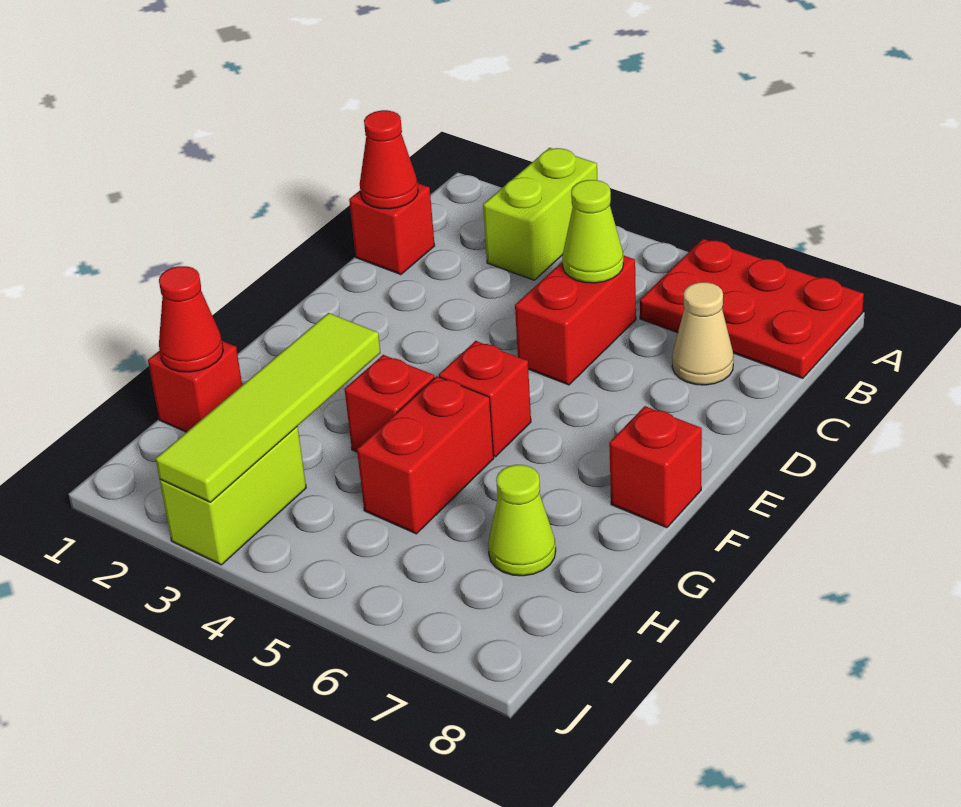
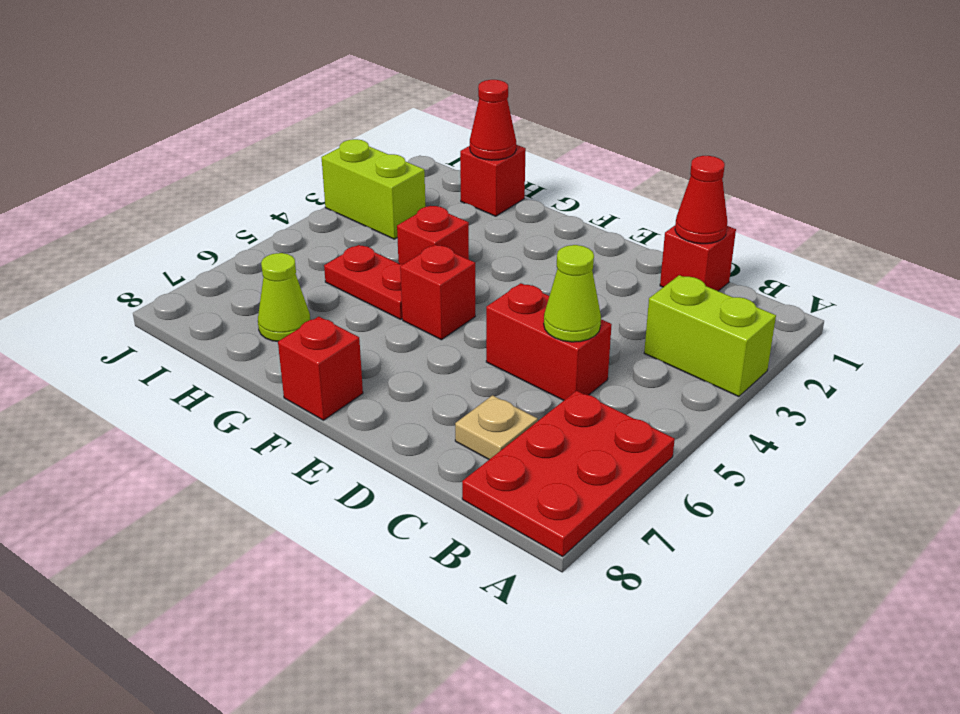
tan cone C7 level 1 -> tan plate C7 level 1
lime tile G3:J3 level 2 -> none
red brick G5:H5 level 1 -> red plate G5:H5 level 1

